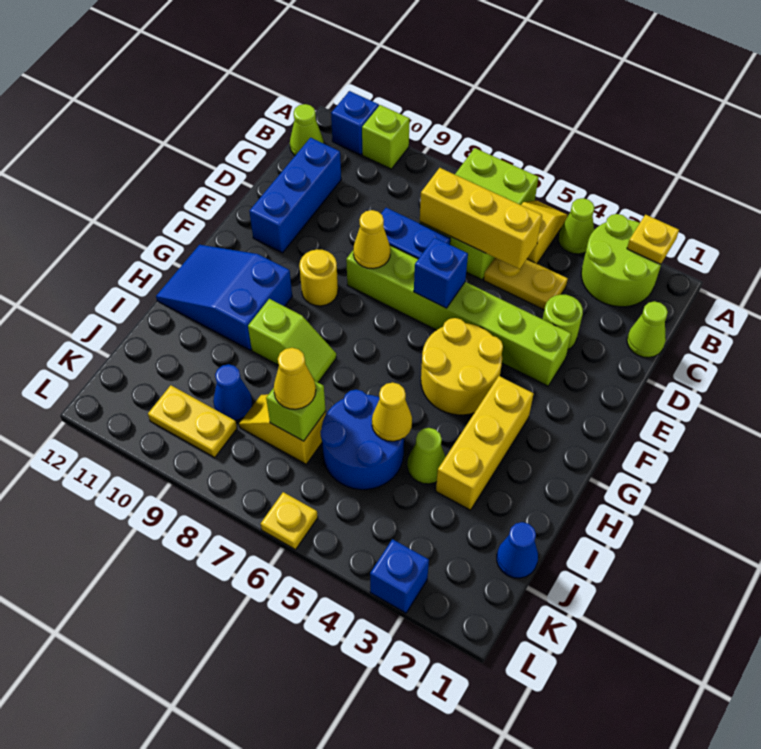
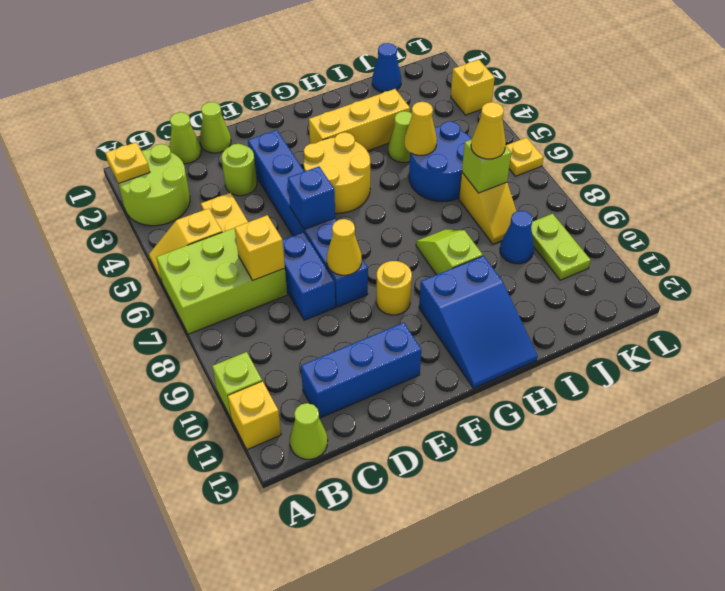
lime cone A4 level 1 -> lime cone D1 level 1
blue brick A11 level 1 -> yellow brick A11 level 1
yellow brick C5:C7 level 2 -> yellow brick C7 level 2
lime brick E3:E8 level 1 -> blue brick E3:E8 level 1
yellow plate K9:K10 level 1 -> lime plate K9:K10 level 1
blue brick L3 level 1 -> yellow brick L3 level 1

